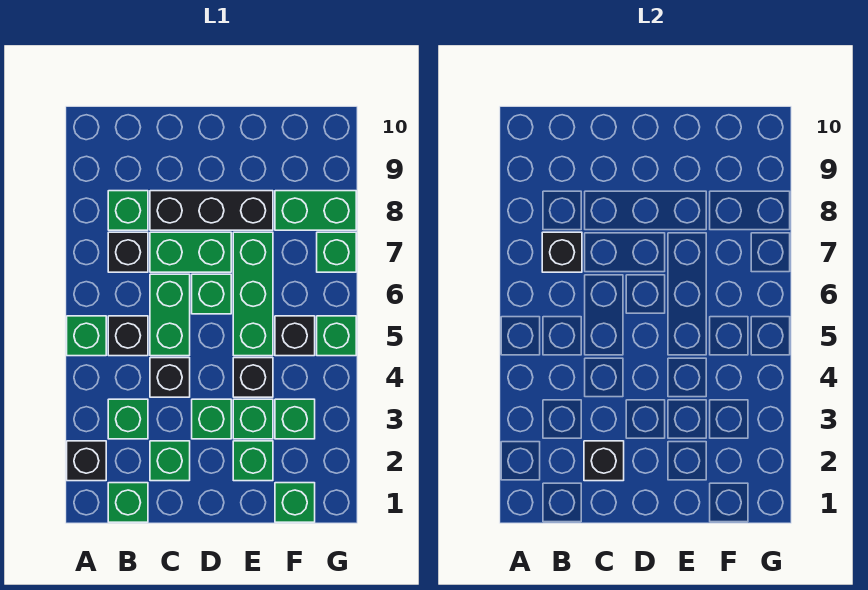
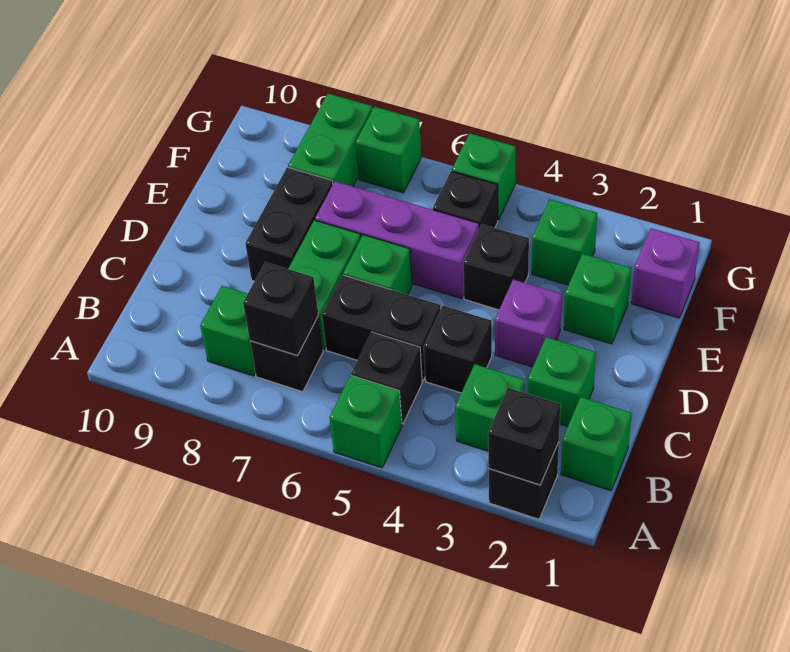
black brick C2 level 2 -> black brick A2 level 2
green brick C5:C6 level 1 -> black brick C5:C6 level 1
black brick C8:E8 level 1 -> black brick D8:E8 level 1
green brick D3 level 1 -> purple brick D3 level 1
green brick E3 level 1 -> none
green brick E5:E7 level 1 -> purple brick E5:E7 level 1
green brick F1 level 1 -> purple brick F1 level 1

